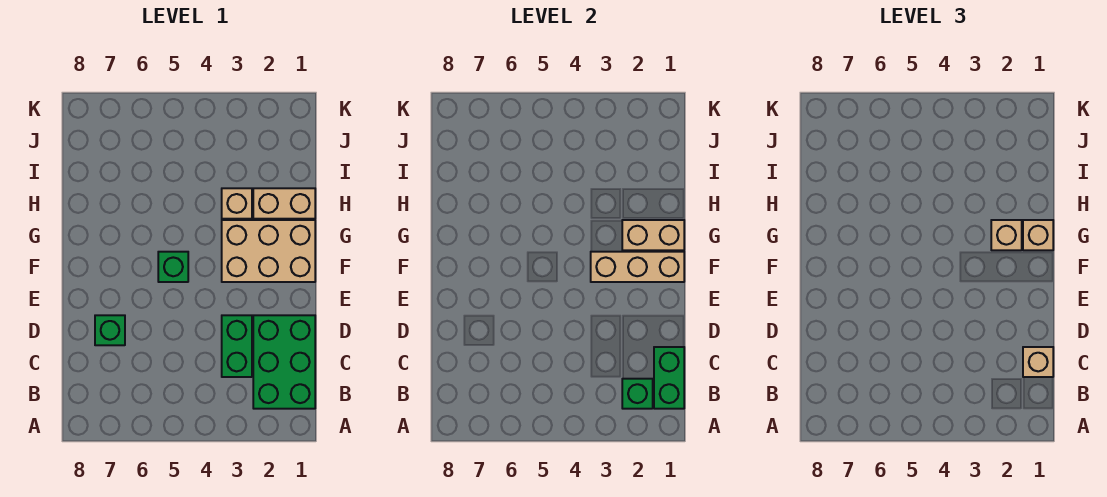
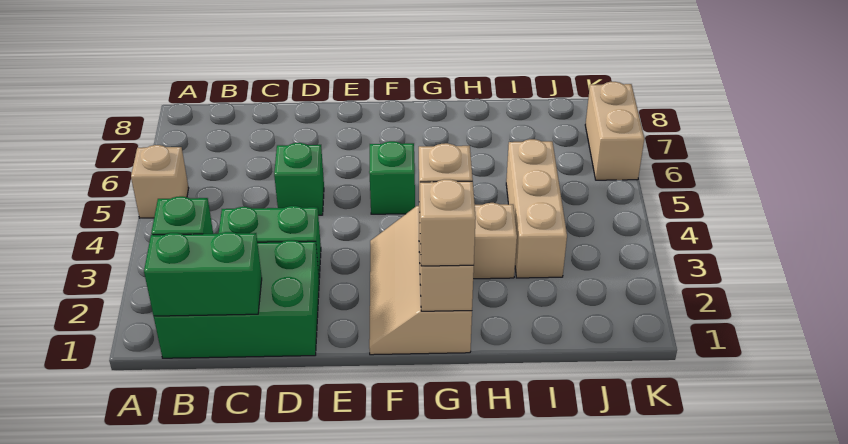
tan brick C1 level 3 -> tan brick A5 level 1
green brick D7 level 1 -> green brick D5 level 1
tan brick F1:G3 level 1 -> tan slope F1:G3 level 1 top G
tan brick F1:F3 level 2 -> tan brick I3:I5 level 1
tan brick H1:H2 level 1 -> tan brick K6:K7 level 1

